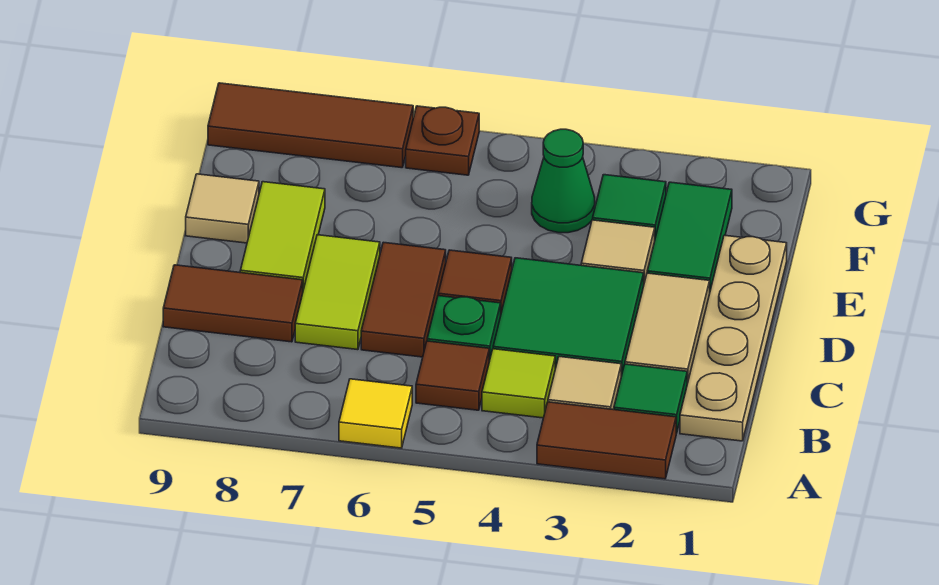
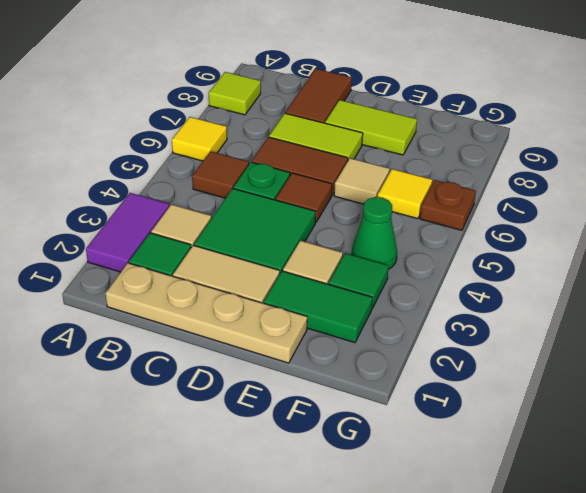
brown tile A2:A3 level 1 -> purple tile A2:A3 level 1
lime tile B4 level 1 -> lime tile A8 level 1
tan tile E9 level 1 -> tan tile E6 level 1
none -> yellow tile F6 level 1
brown tile G7:G9 level 1 -> none

